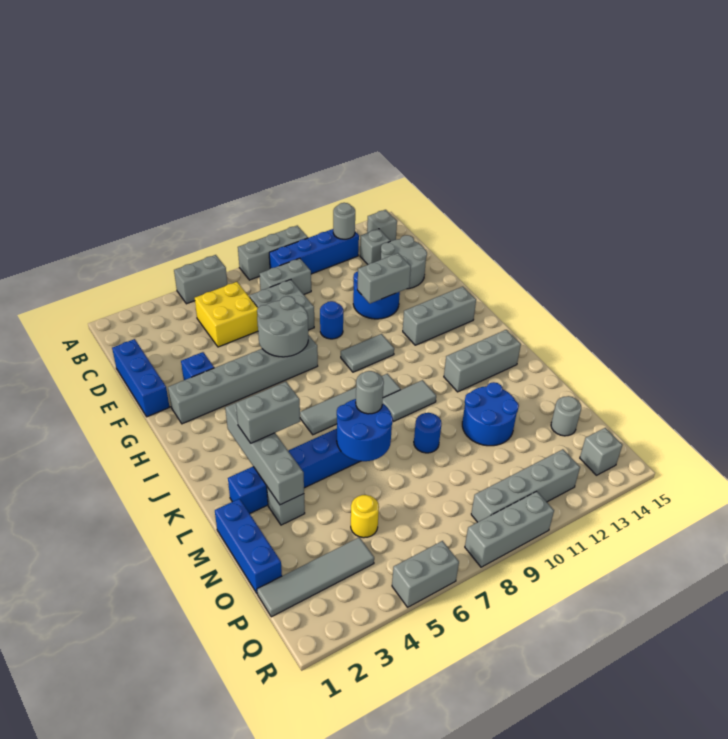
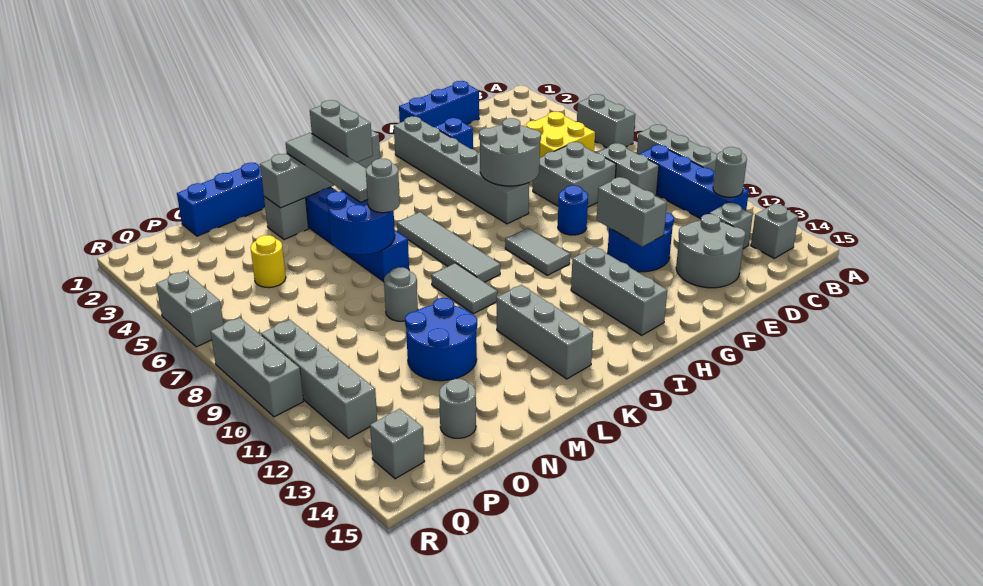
blue round brick M9 level 1 -> grey round brick M9 level 1
grey tile P1:P4 level 1 -> grey tile L3:L6 level 3

